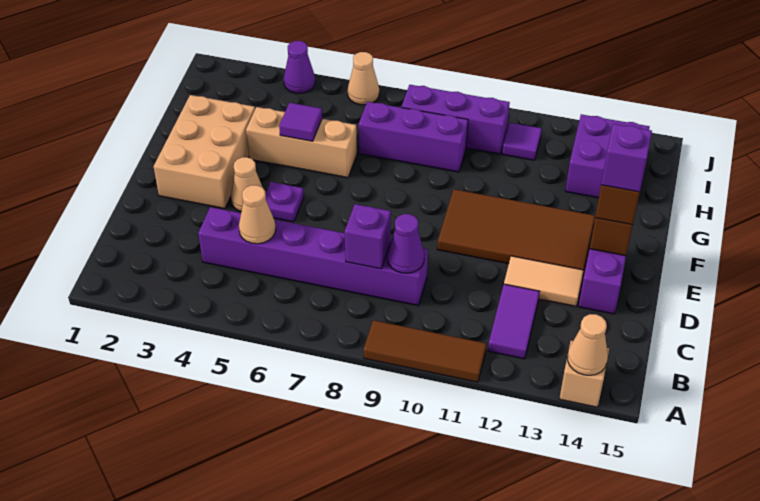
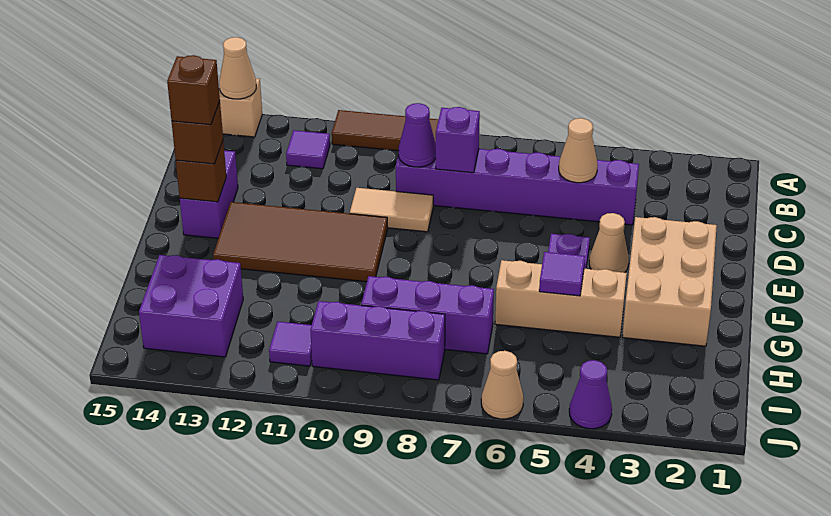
purple tile B12:C12 level 1 -> purple tile B12 level 1
tan tile D12:D13 level 1 -> tan tile D9:D10 level 1
purple brick E14 level 4 -> brown brick E14 level 4

